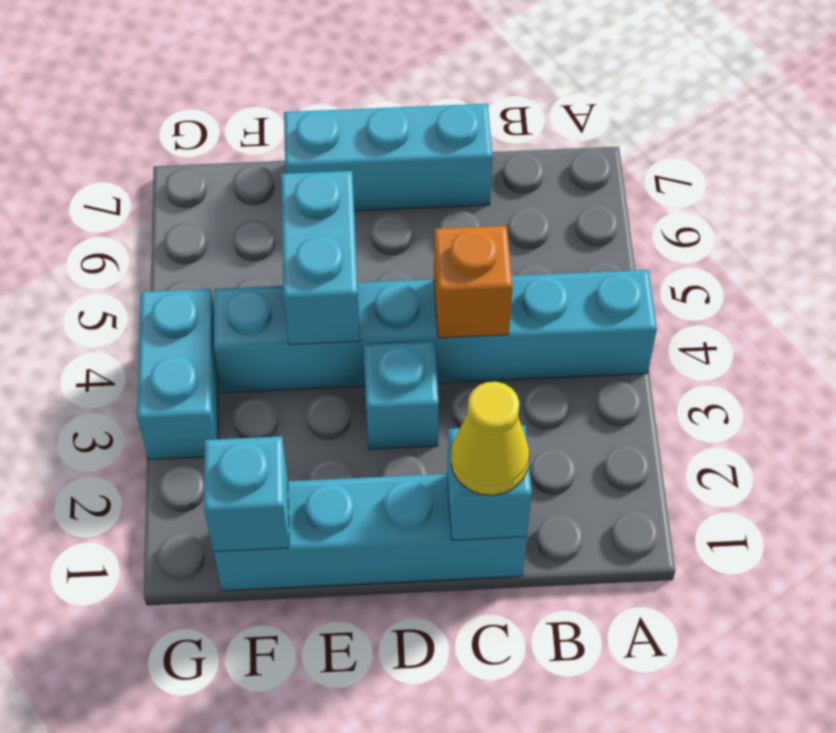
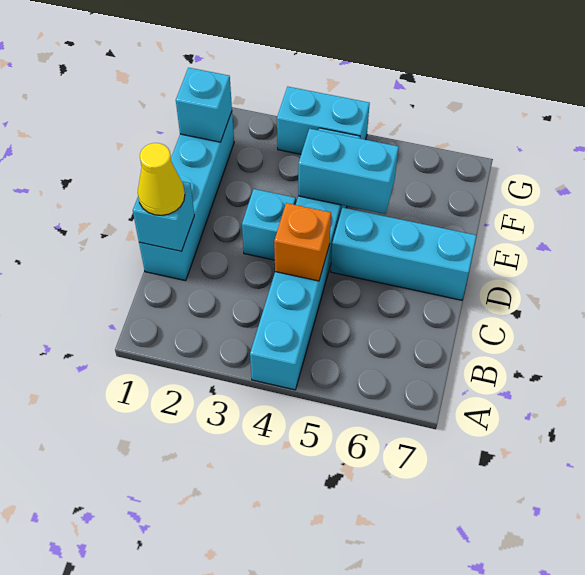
cyan brick C7:E7 level 1 -> cyan brick D5:D7 level 1

